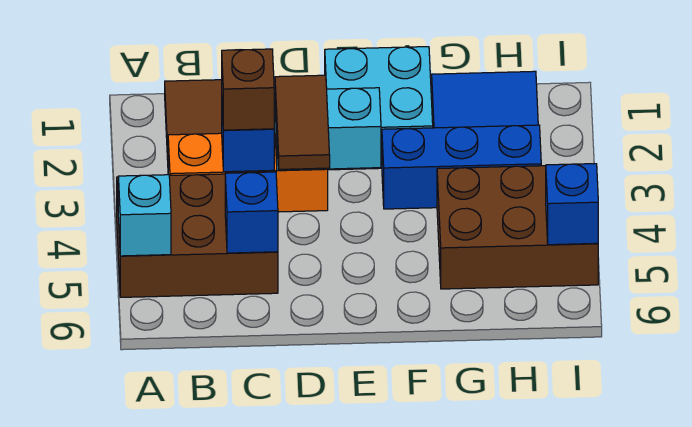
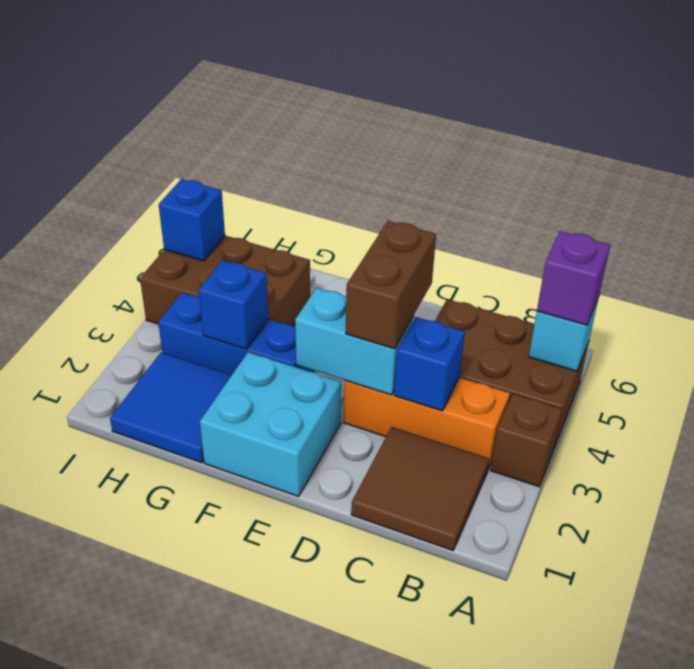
none -> purple brick A5 level 3
brown brick C3 level 3 -> brown brick A3 level 1
blue brick C5 level 2 -> blue brick G3 level 2
brown tile D3:D4 level 3 -> brown brick D3:D4 level 3

